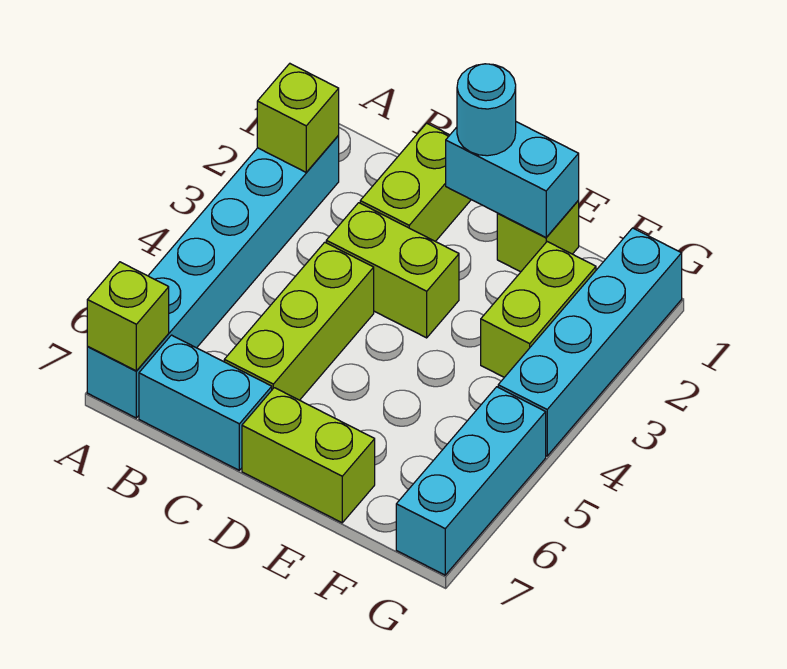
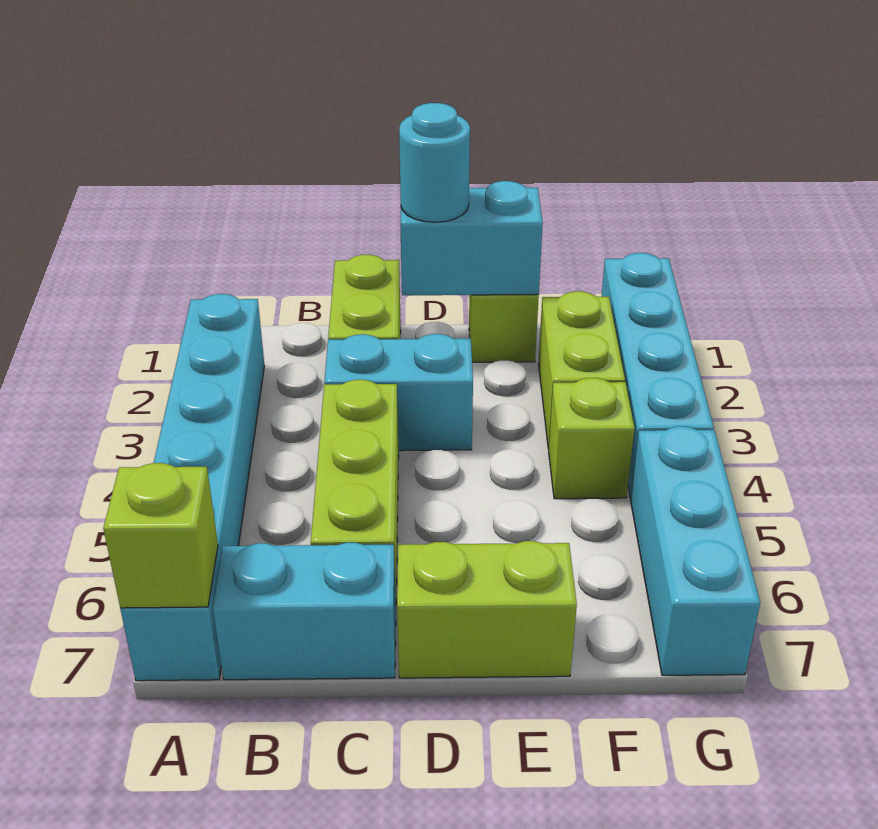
lime brick A2 level 2 -> lime brick F4 level 1
lime brick C3:D3 level 1 -> cyan brick C3:D3 level 1

